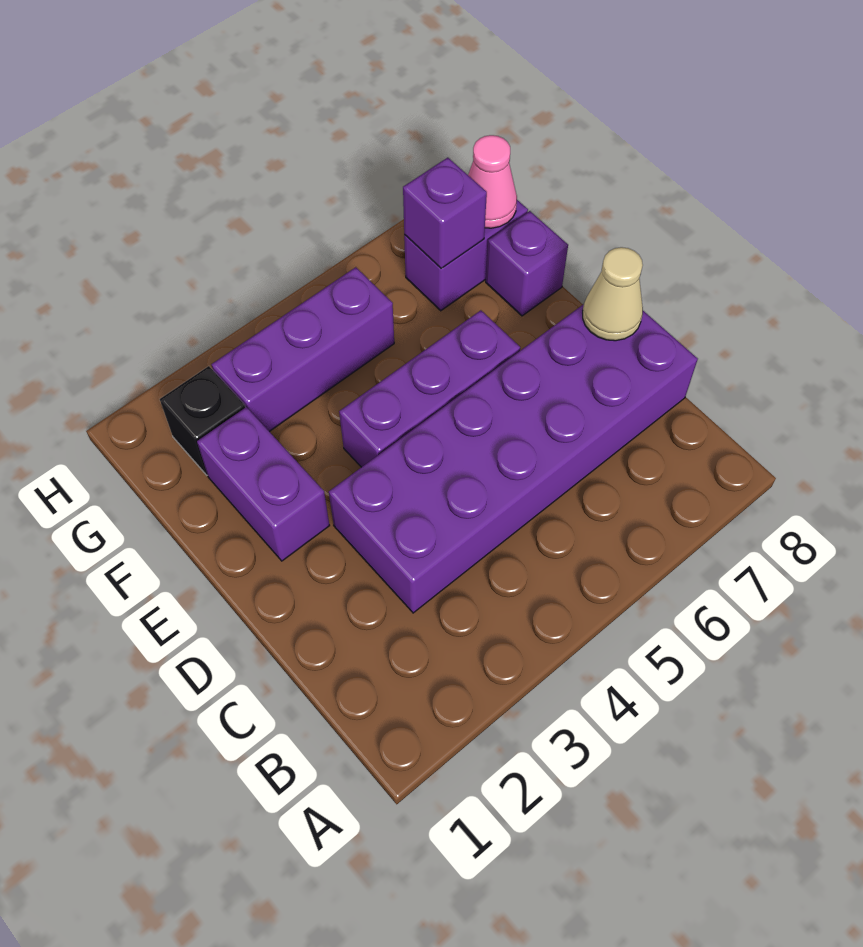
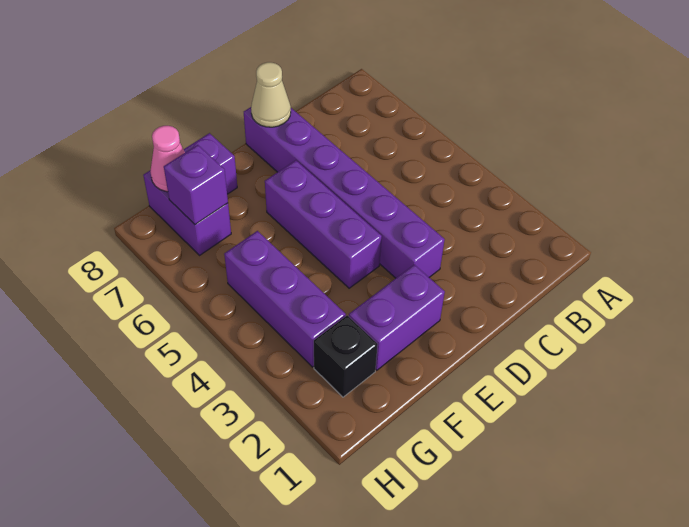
purple brick C3:D8 level 1 -> purple brick D3:D8 level 1

